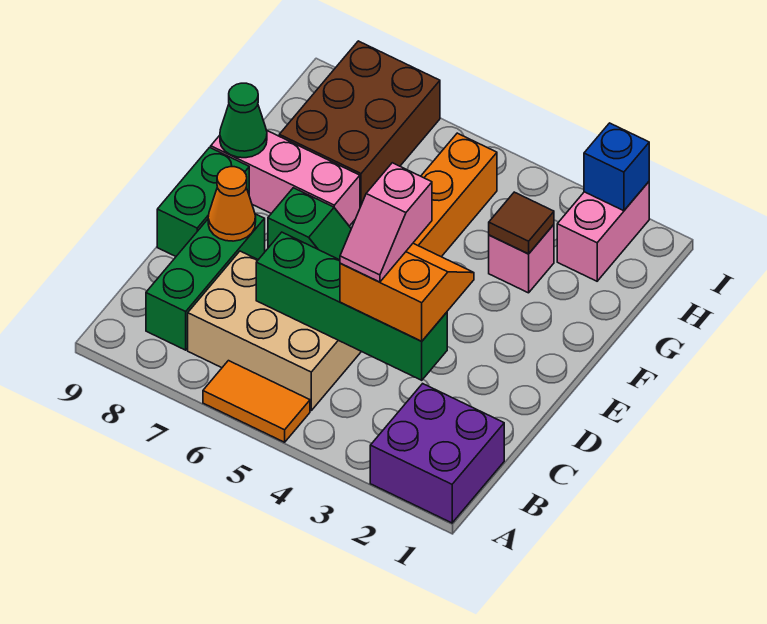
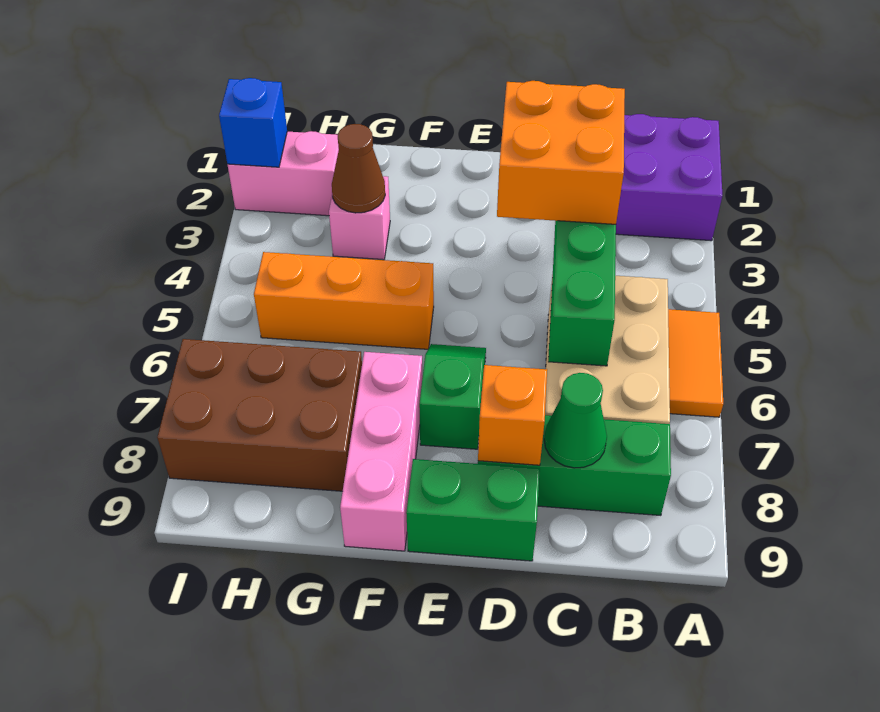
orange slope C3:D4 level 3 top C -> orange brick C3:D4 level 3
pink slope C4:D4 level 4 top D -> none
orange cone D8 level 2 -> orange brick D8 level 2
green cone F9 level 2 -> green cone C8 level 2
brown tile G3 level 2 -> brown cone G3 level 2

